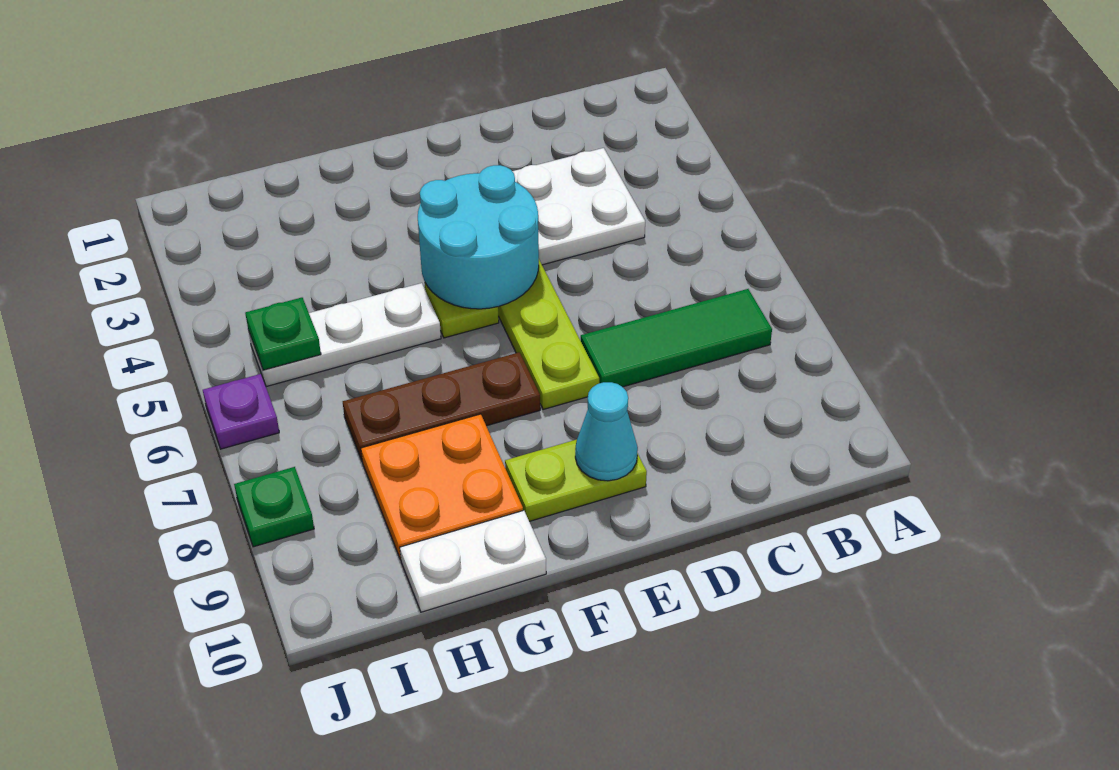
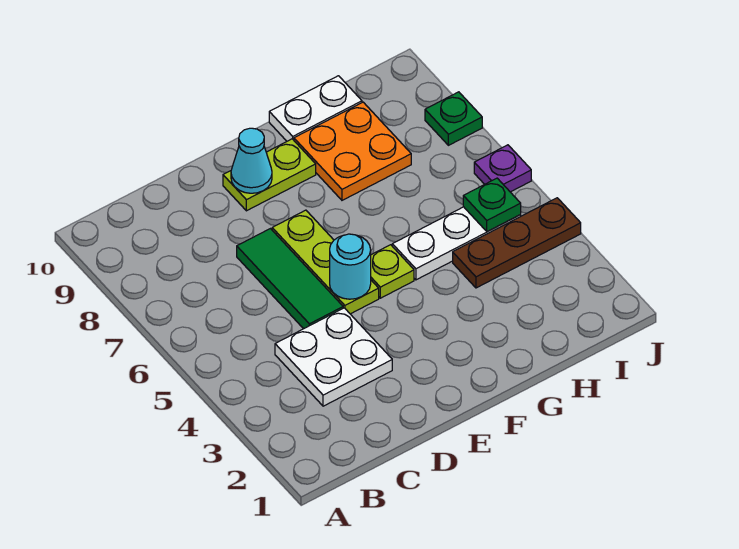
green tile B7:D7 level 1 -> green tile D5:D7 level 1
cyan round brick E4:F5 level 2 -> cyan round brick E5 level 2
brown plate F7:H7 level 1 -> brown plate H4:J4 level 1

